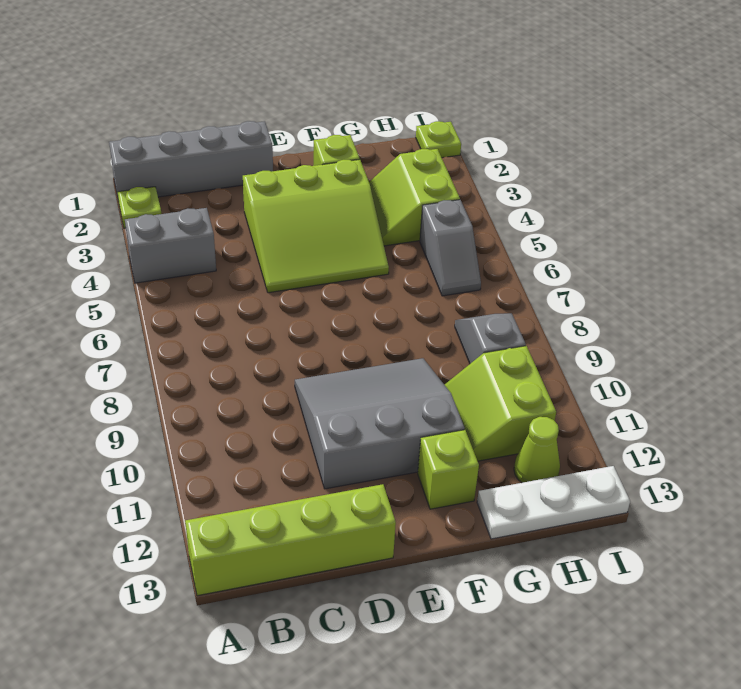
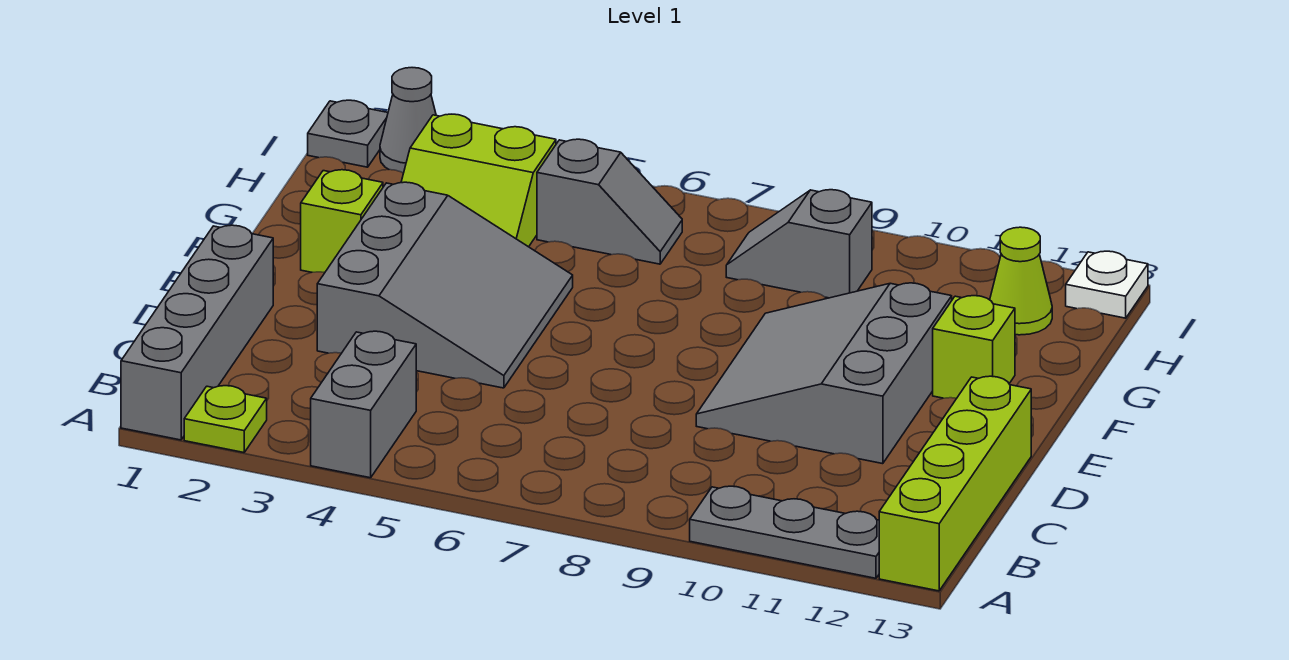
none -> grey plate A10:A12 level 1
lime slope D3:F5 level 1 top 3 -> grey slope D3:F5 level 1 top 3
lime slope G10:H11 level 1 top H -> none
white plate G13:I13 level 1 -> white plate I13 level 1
lime plate I1 level 1 -> grey plate I1 level 1
none -> grey cone I2 level 1

